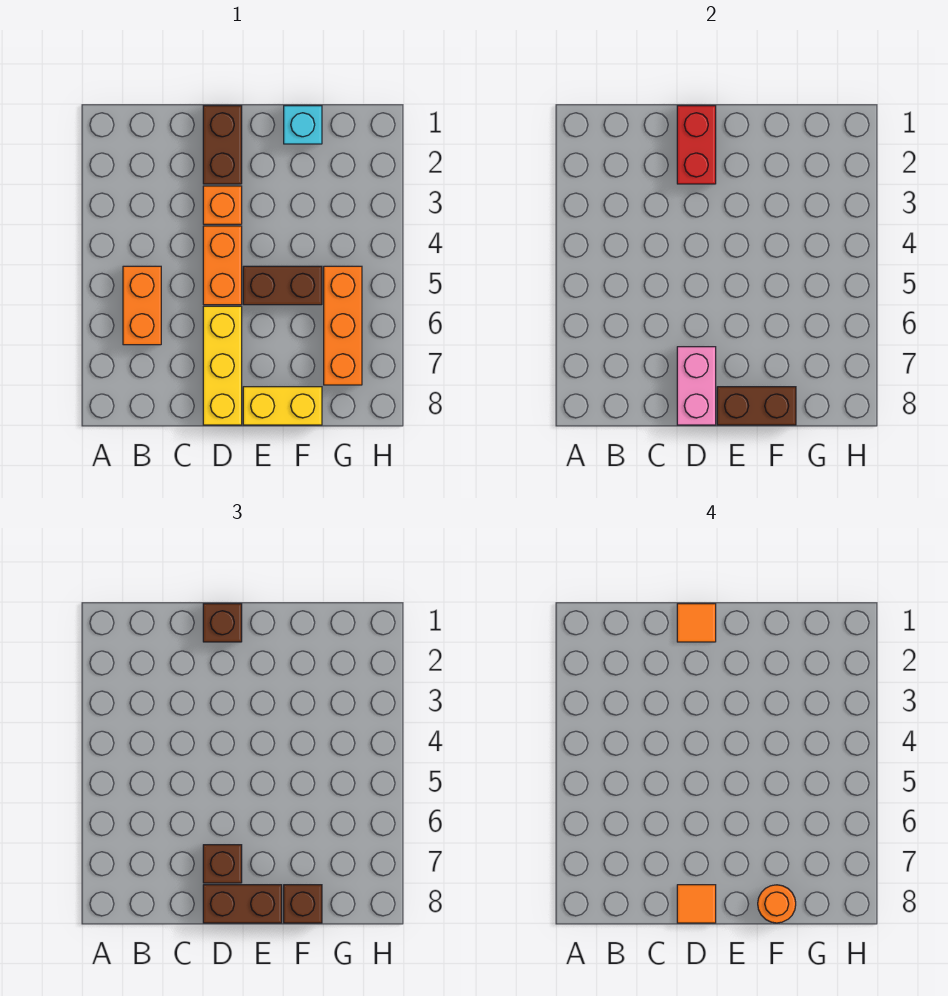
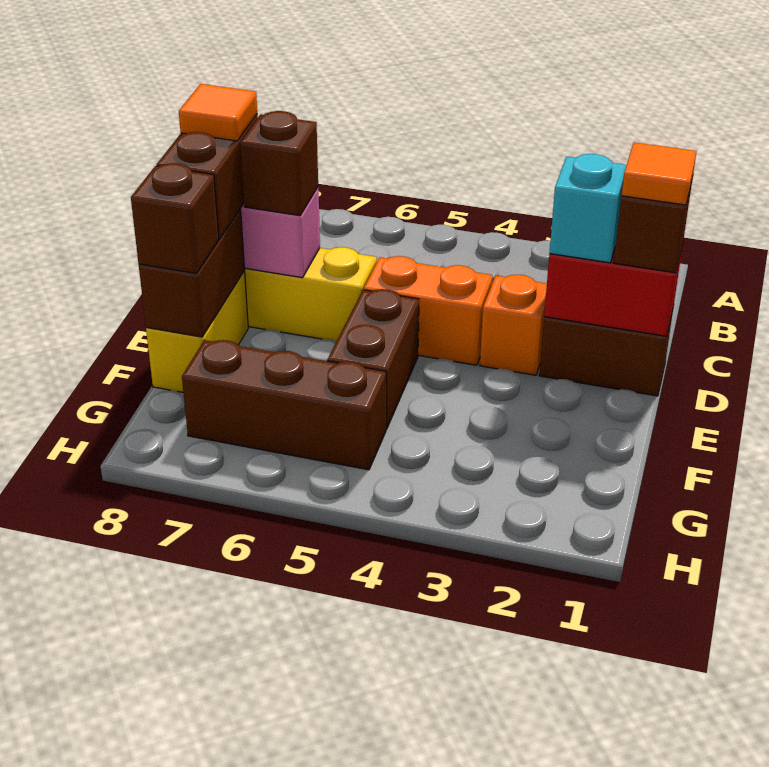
orange brick B5:B6 level 1 -> none
cyan brick F1 level 1 -> cyan brick D2 level 3
orange round brick F8 level 4 -> none
orange brick G5:G7 level 1 -> brown brick G5:G7 level 1

